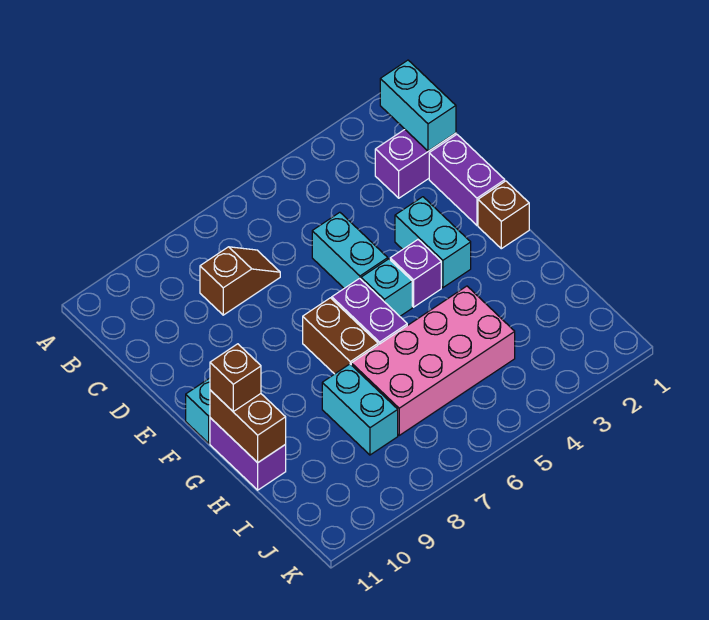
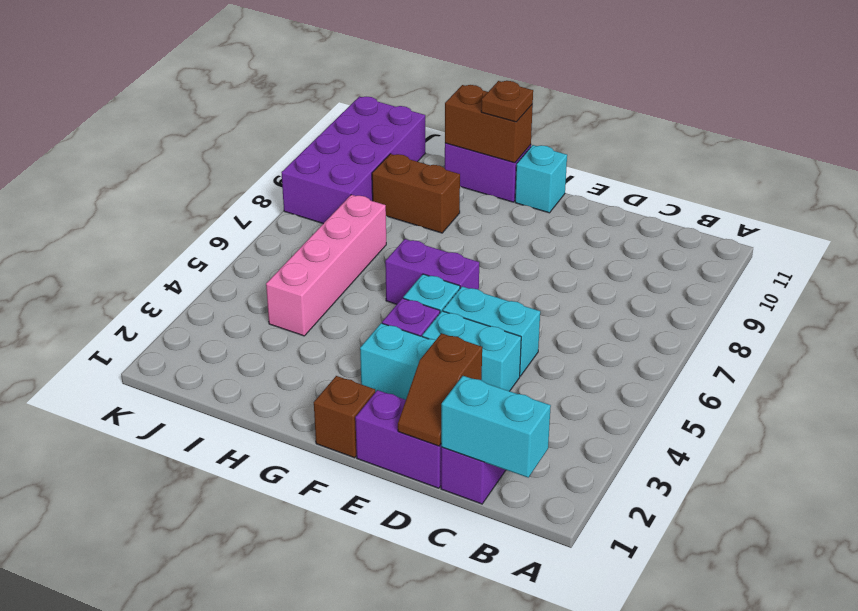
brown slope C7:C8 level 1 top 8 -> brown slope D1:D2 level 2 top 2
brown brick F7:G7 level 1 -> brown brick H9:I9 level 1
brown brick G11 level 3 -> brown plate G11 level 3
pink brick H4:I7 level 1 -> pink brick I4:I7 level 1
cyan brick H8:I8 level 1 -> cyan brick D4:E4 level 1
none -> purple brick J8:K11 level 1

